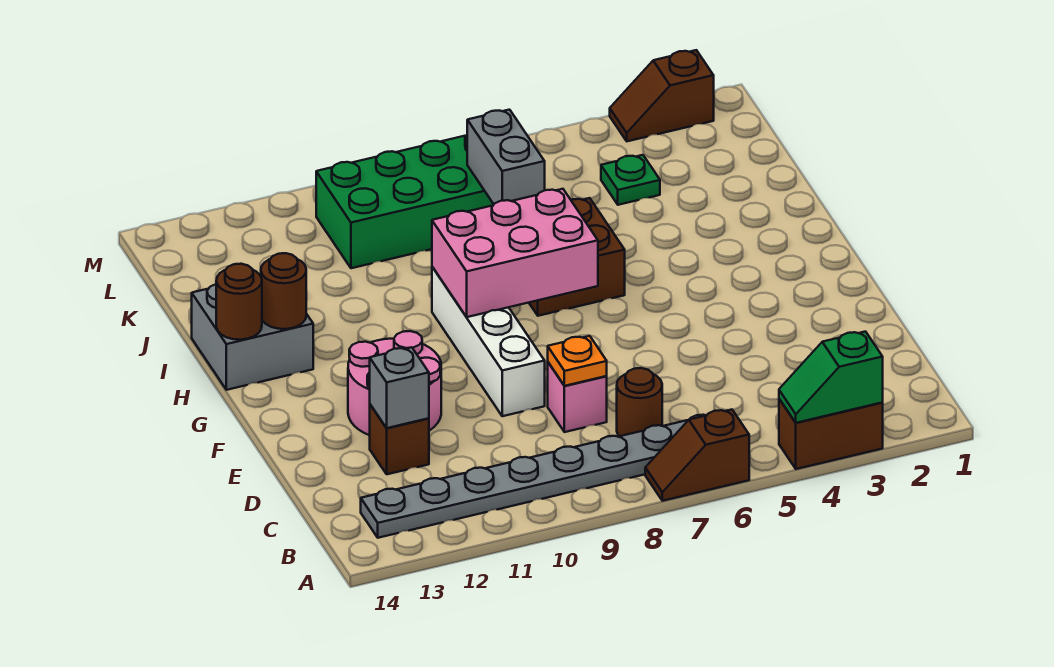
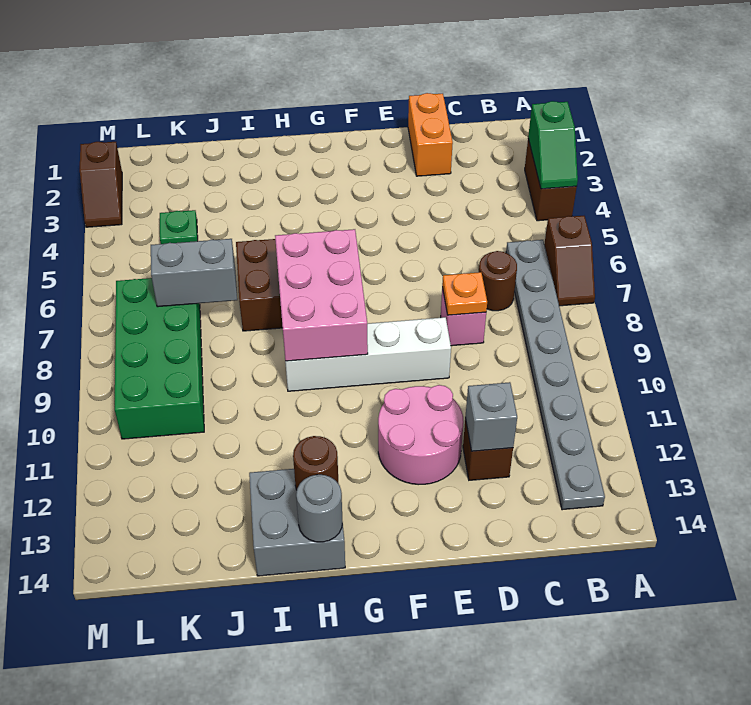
none -> orange brick D1:D2 level 1
brown round brick H14 level 2 -> grey round brick H14 level 2

